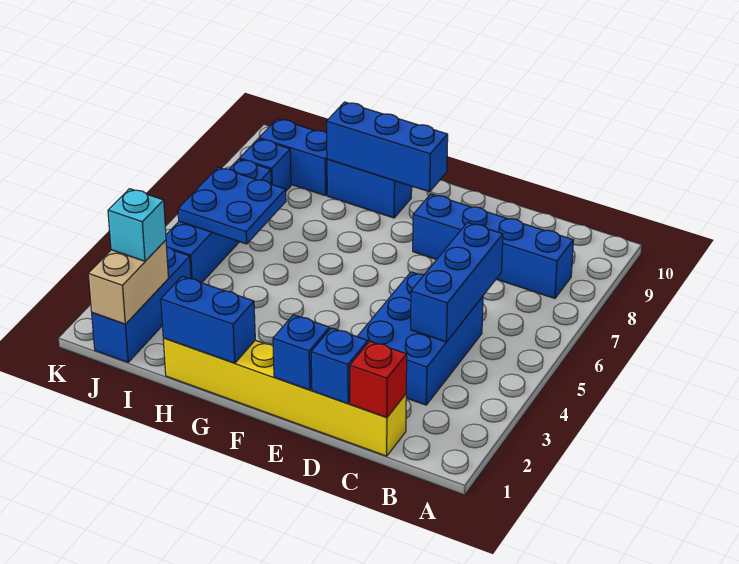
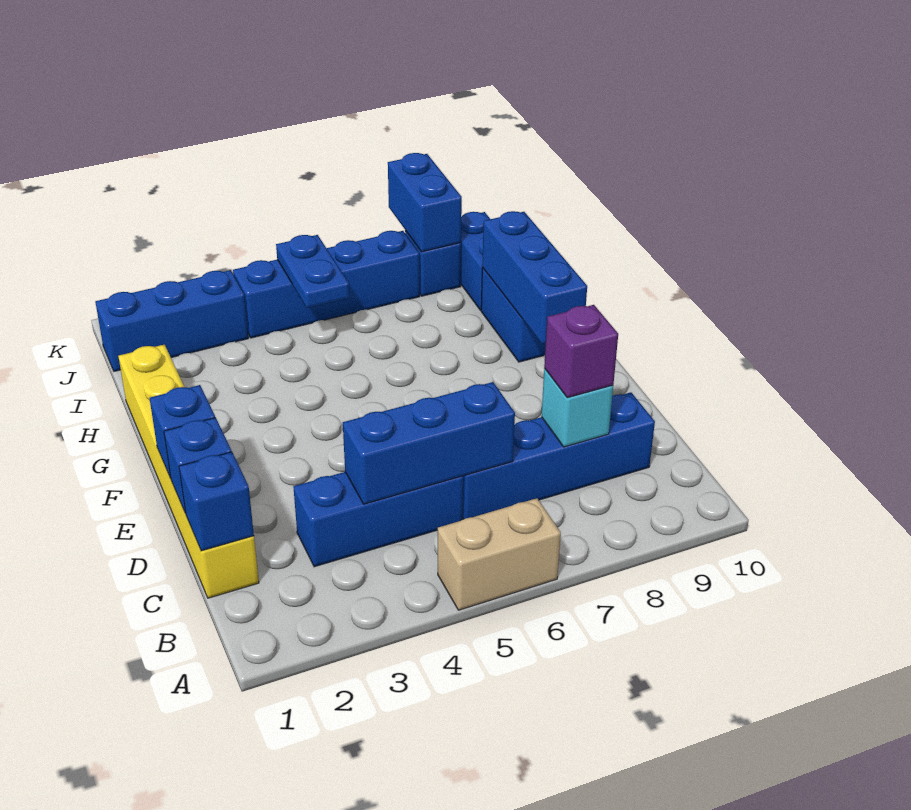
blue brick B8:E8 level 1 -> blue brick C6:C9 level 1
red brick C1 level 2 -> blue brick C1 level 2
blue brick C3:D5 level 1 -> blue brick C3:C5 level 1
none -> purple brick C8 level 3
blue brick G1:H1 level 2 -> blue brick J8:K8 level 2
blue plate I5:J6 level 2 -> blue plate I5:J5 level 2
tan brick J1:J2 level 2 -> tan brick A5:A6 level 1
cyan brick J2 level 3 -> cyan brick C8 level 2

